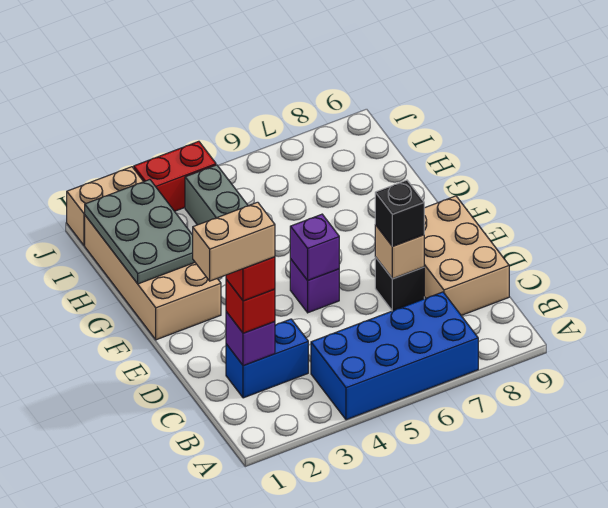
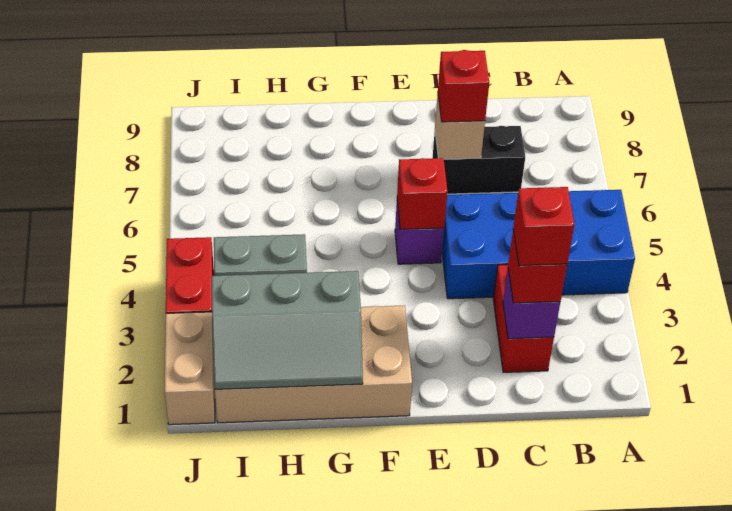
blue brick A4:B7 level 1 -> blue brick A4:D5 level 1
tan brick C1:C2 level 5 -> none
blue brick C2:C3 level 1 -> red brick C2:C3 level 1
tan brick C8:E9 level 1 -> none
black brick D7 level 1 -> black brick C7:D7 level 1
black brick D7 level 3 -> red brick D7 level 3
purple brick E5 level 2 -> red brick E5 level 2
grey plate G1:I2 level 2 -> grey slope G1:I2 level 2 top 2

